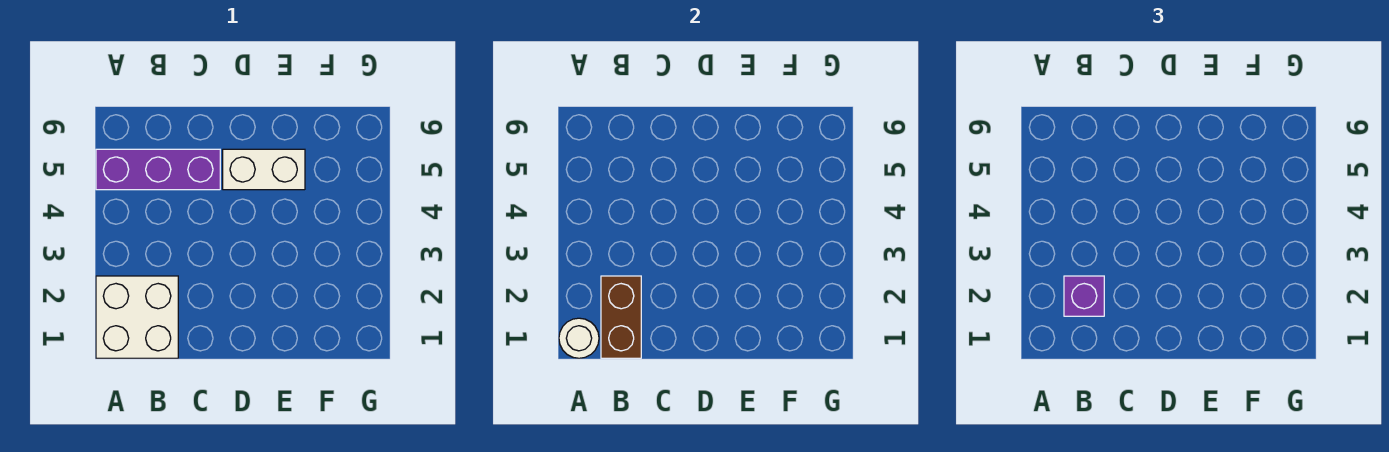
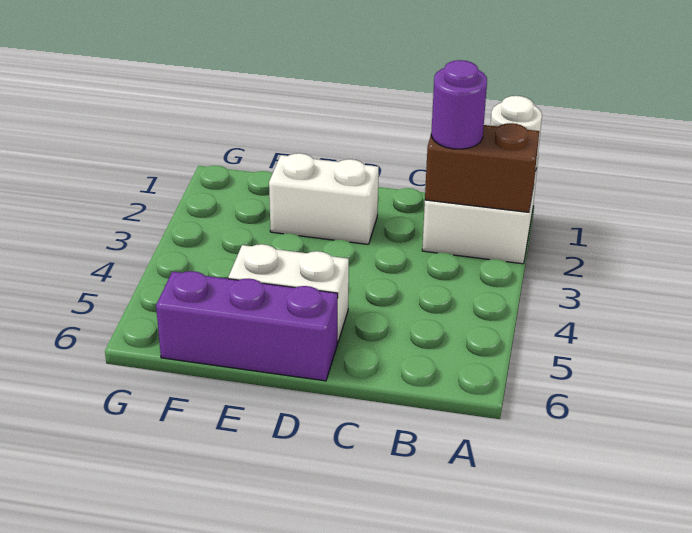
purple brick A5:C5 level 1 -> purple brick D6:F6 level 1
brown brick B1:B2 level 2 -> brown brick A2:B2 level 2
purple brick B2 level 3 -> purple round brick B2 level 3
none -> white brick D2:E2 level 1

